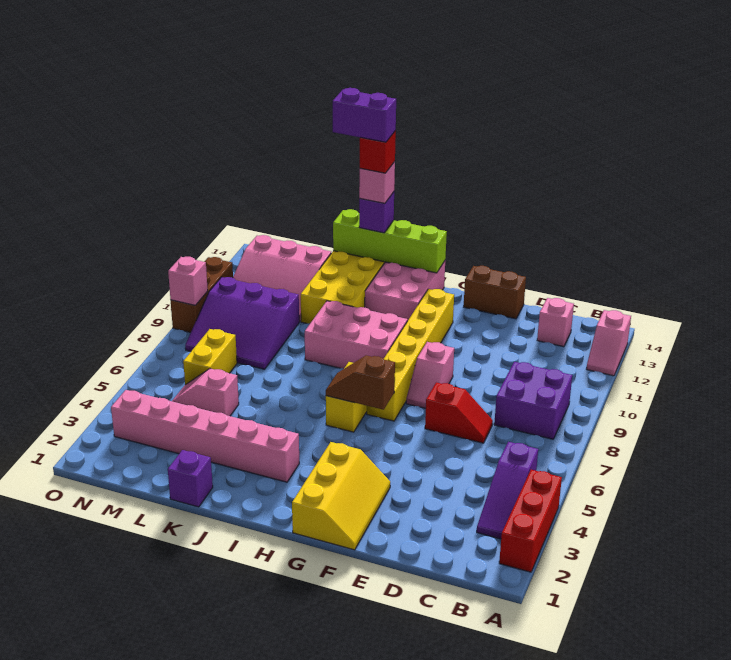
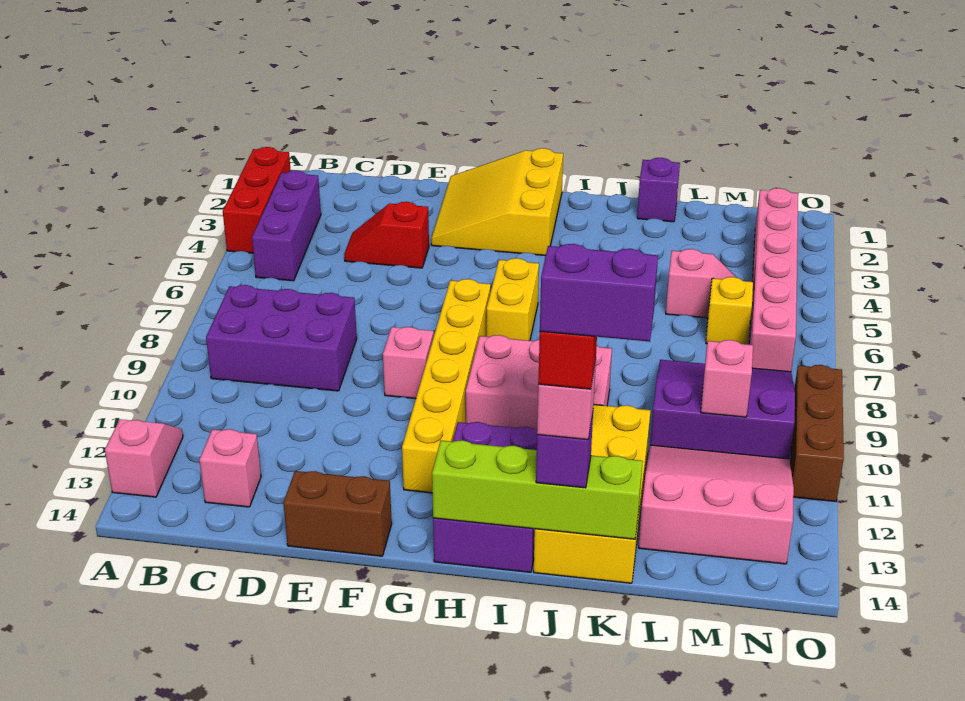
purple slope B3:B5 level 1 top 5 -> purple brick B3:B5 level 1
purple brick B8:C9 level 1 -> purple brick B8:D9 level 1
red slope D7:E7 level 1 top E -> red slope D4:E4 level 1 top E
yellow slope F1:G3 level 1 top G -> yellow slope F1:H3 level 1 top H
brown slope G6:H6 level 2 top G -> none
pink brick H12:I14 level 1 -> purple brick H12:I14 level 1
pink brick I3:N3 level 1 -> pink brick N2:N7 level 1
yellow brick M6:M7 level 1 -> yellow brick M6 level 1
pink brick O9 level 2 -> pink brick M10 level 2

